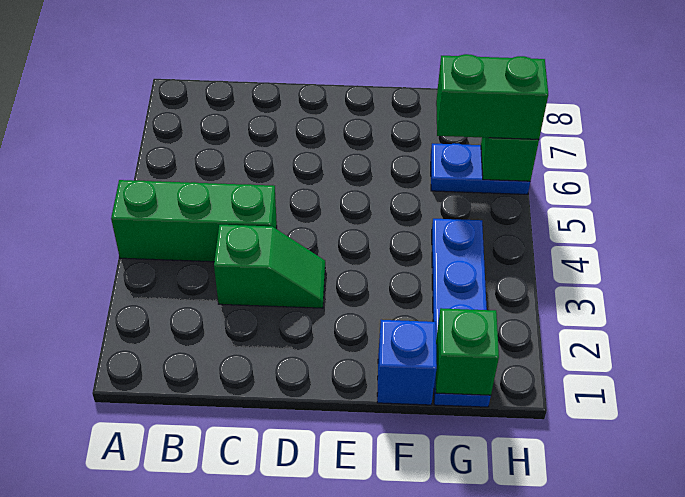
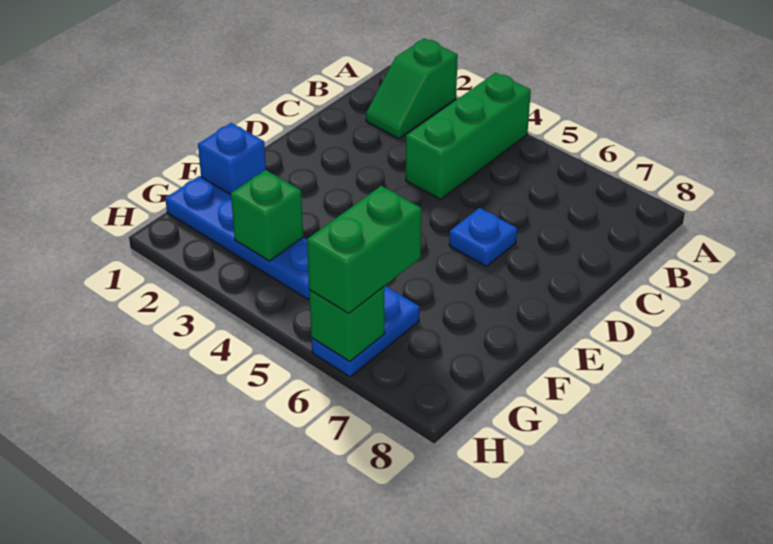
green slope C3:D3 level 1 top C -> green slope A2:B2 level 1 top A
none -> blue plate D6 level 1
green brick G1 level 2 -> green brick G3 level 2

